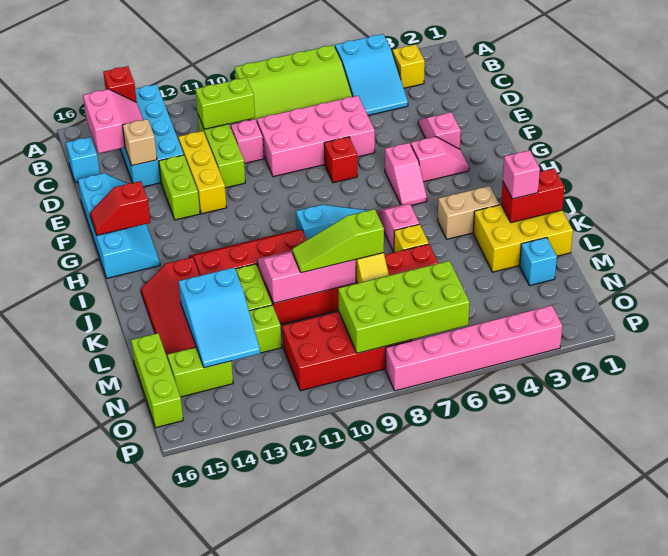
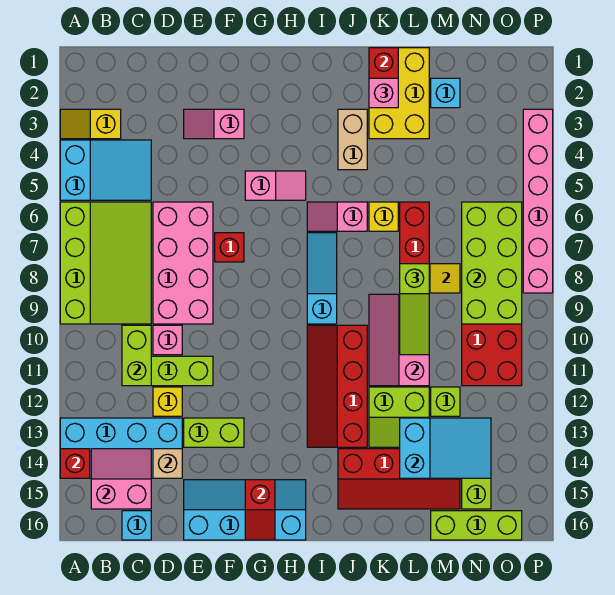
yellow brick D12:F12 level 1 -> yellow brick D12 level 1
pink slope G3:G4 level 1 top 4 -> none

